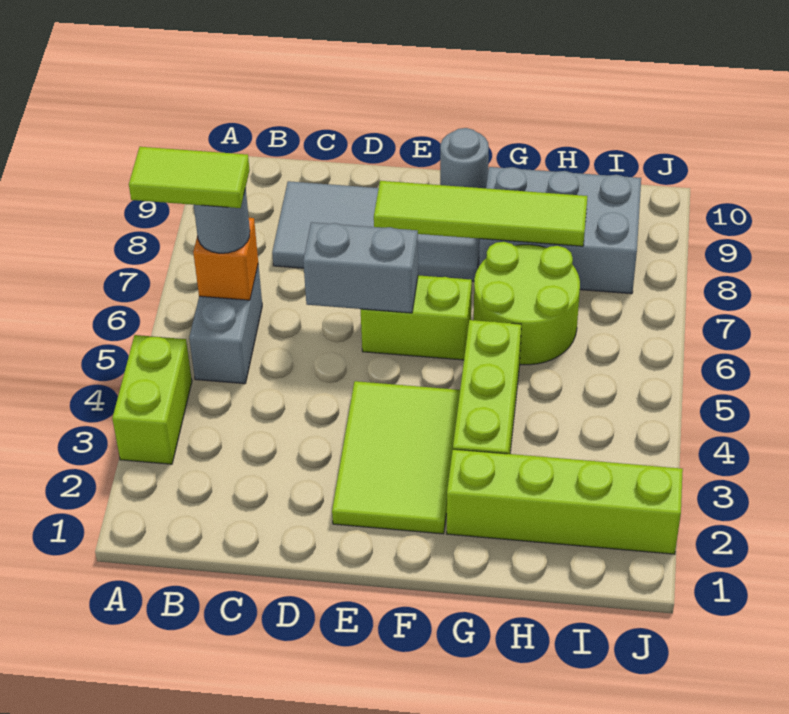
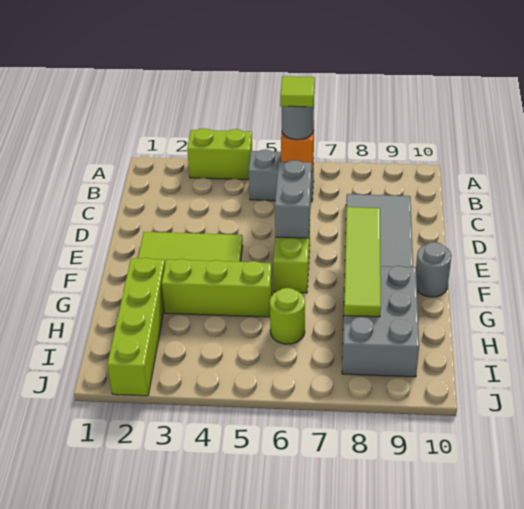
lime tile A6:B6 level 4 -> lime tile B6 level 4
lime round brick G6:H7 level 1 -> lime round brick H6 level 1

